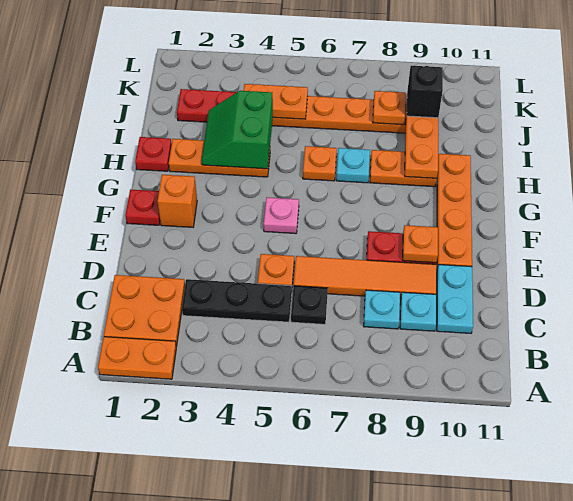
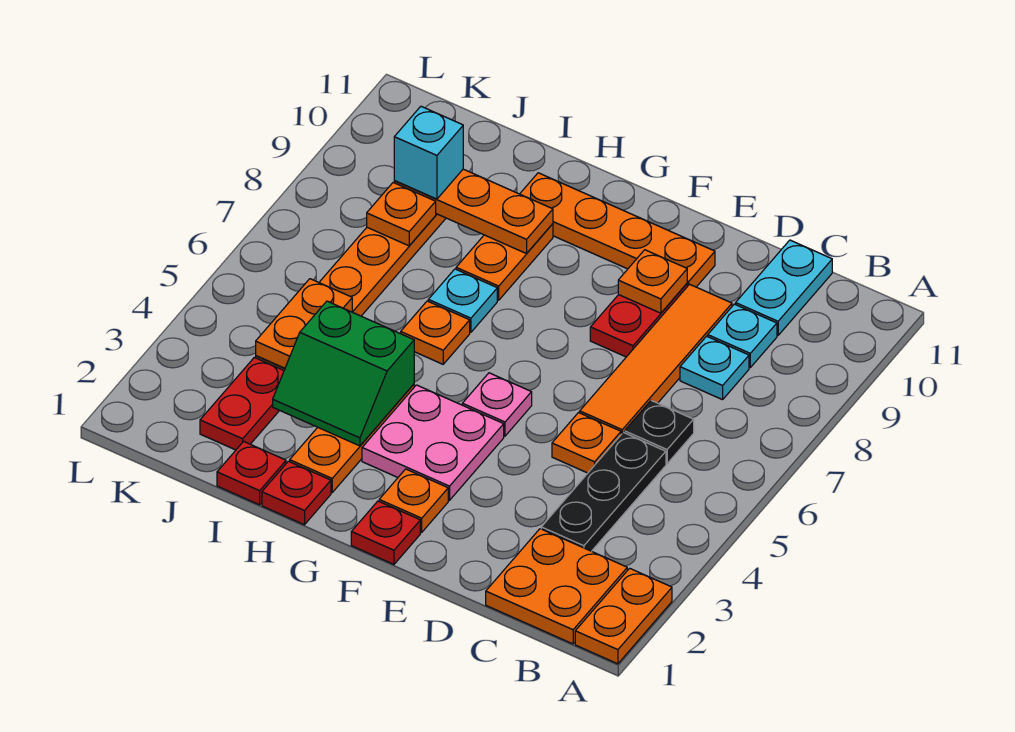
cyan plate C10:D10 level 1 -> cyan plate C10:C11 level 1
orange brick F2 level 1 -> orange plate F2 level 1
none -> pink plate F3:G4 level 1
none -> red plate I1 level 1
black brick J9 level 3 -> cyan brick J9 level 3

